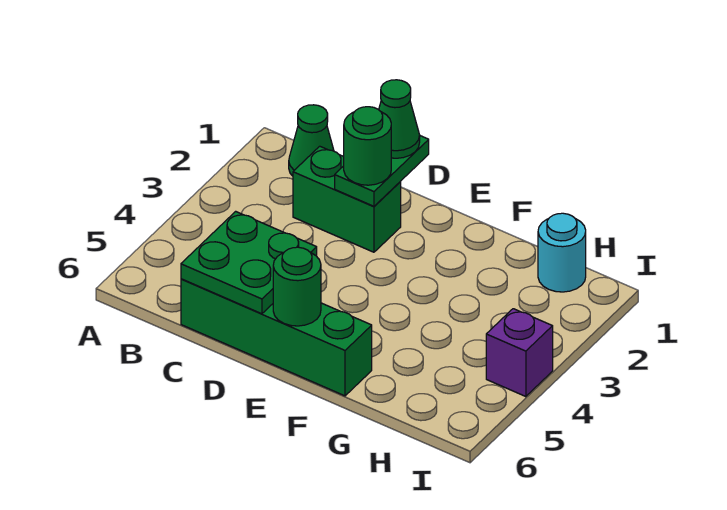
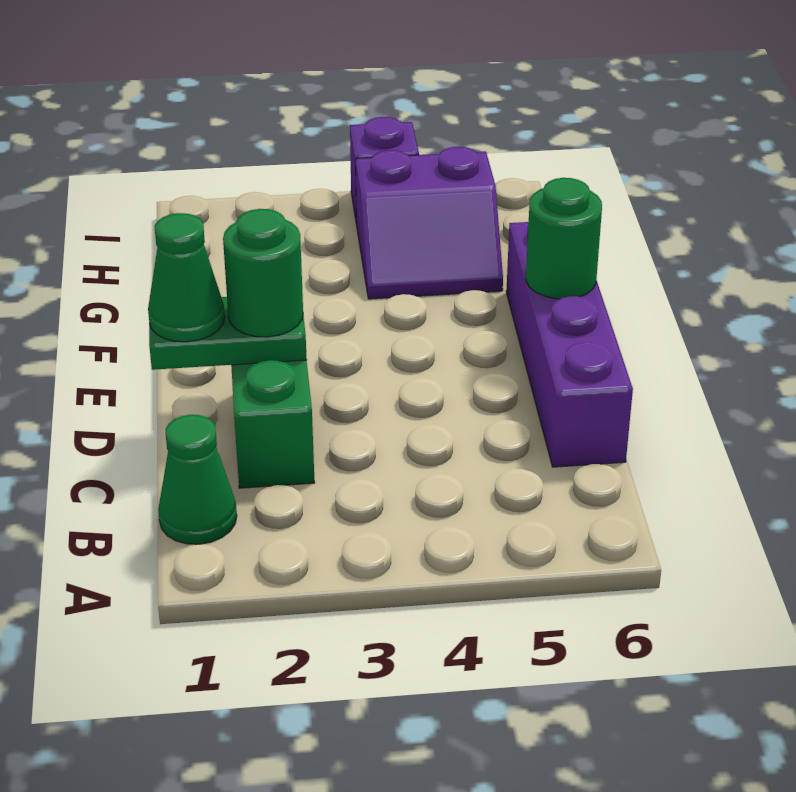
green plate C5:D6 level 2 -> none
green brick C6:F6 level 1 -> purple brick C6:F6 level 1
none -> purple slope G4:H5 level 1 top H
cyan round brick H1 level 1 -> none

